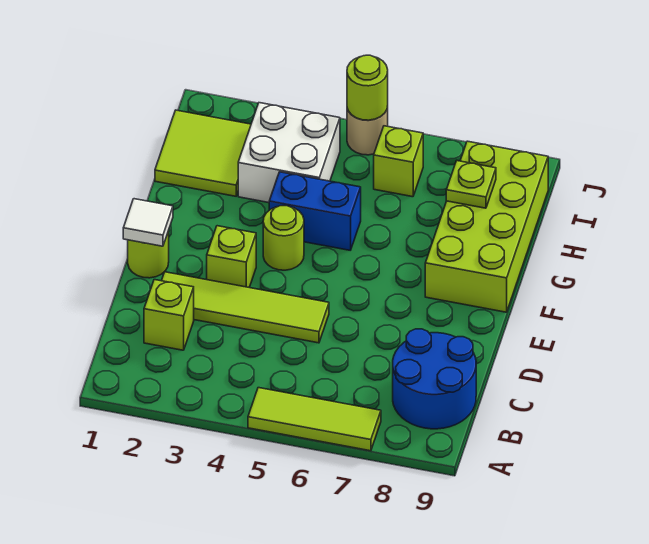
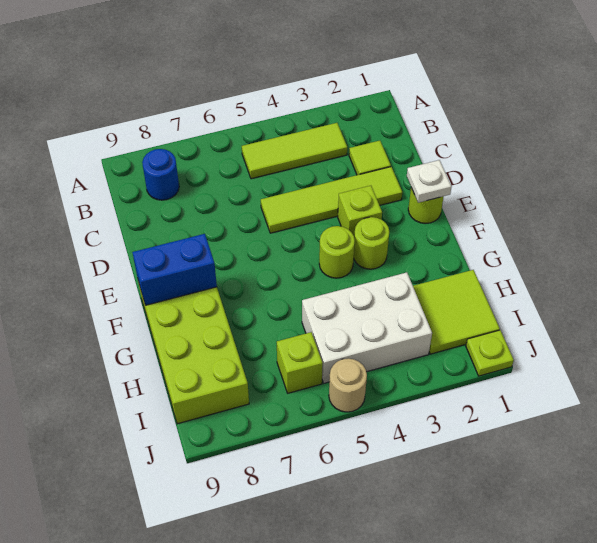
lime tile A5:A7 level 1 -> lime tile B3:B5 level 1
blue round brick B8:C9 level 1 -> blue round brick B8 level 1
lime brick C2 level 1 -> lime tile C2 level 1
white tile E1 level 2 -> white plate E1 level 2
blue brick G4:G5 level 1 -> blue brick F8:F9 level 2
white brick H3:I4 level 1 -> white brick H3:I5 level 1
lime plate H8 level 2 -> lime plate J1 level 1
lime round brick J5 level 2 -> lime round brick F3 level 1

